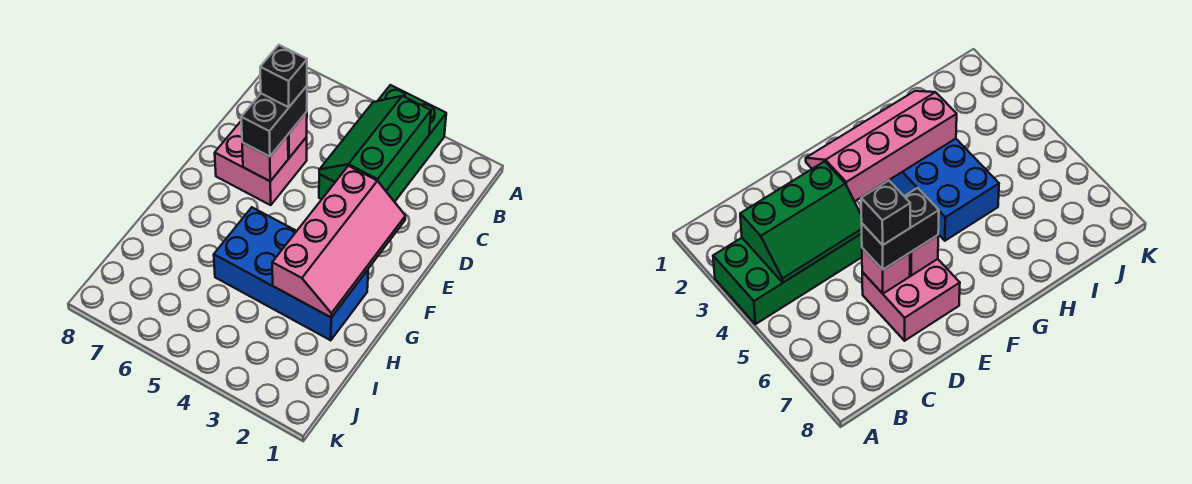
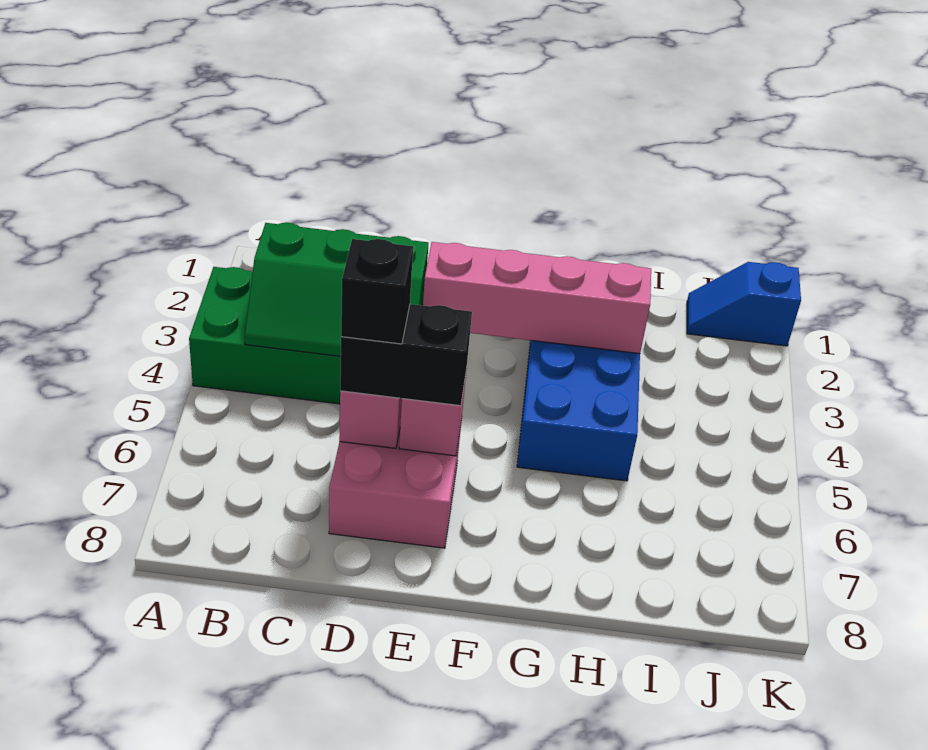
none -> blue slope J1:K1 level 1 top K

